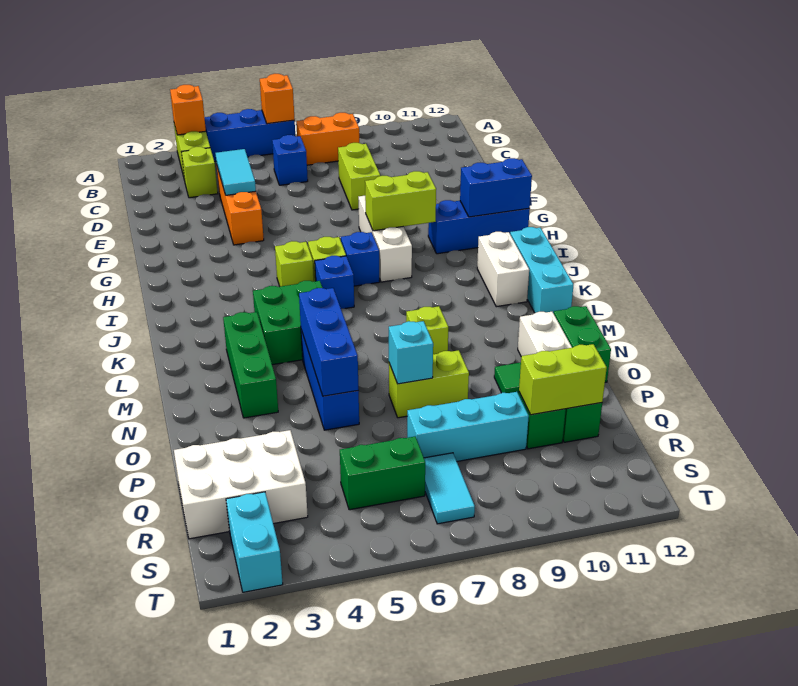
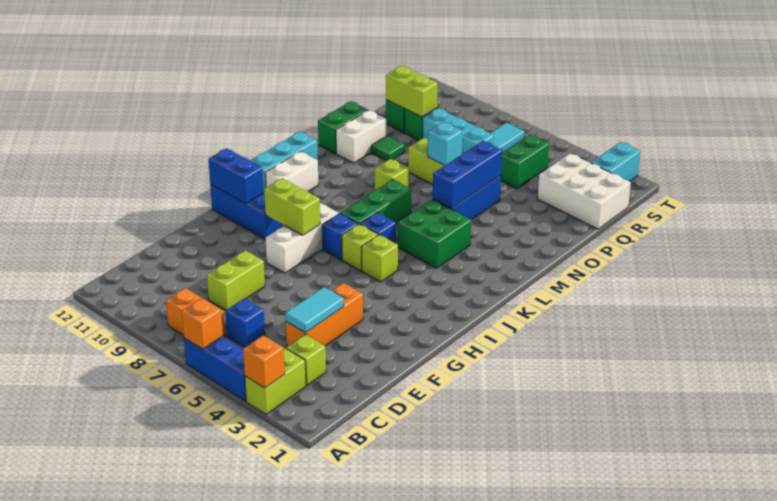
green brick L3:N3 level 1 -> green brick J7:L7 level 1
green brick R5:R6 level 1 -> green brick Q5:R5 level 1

